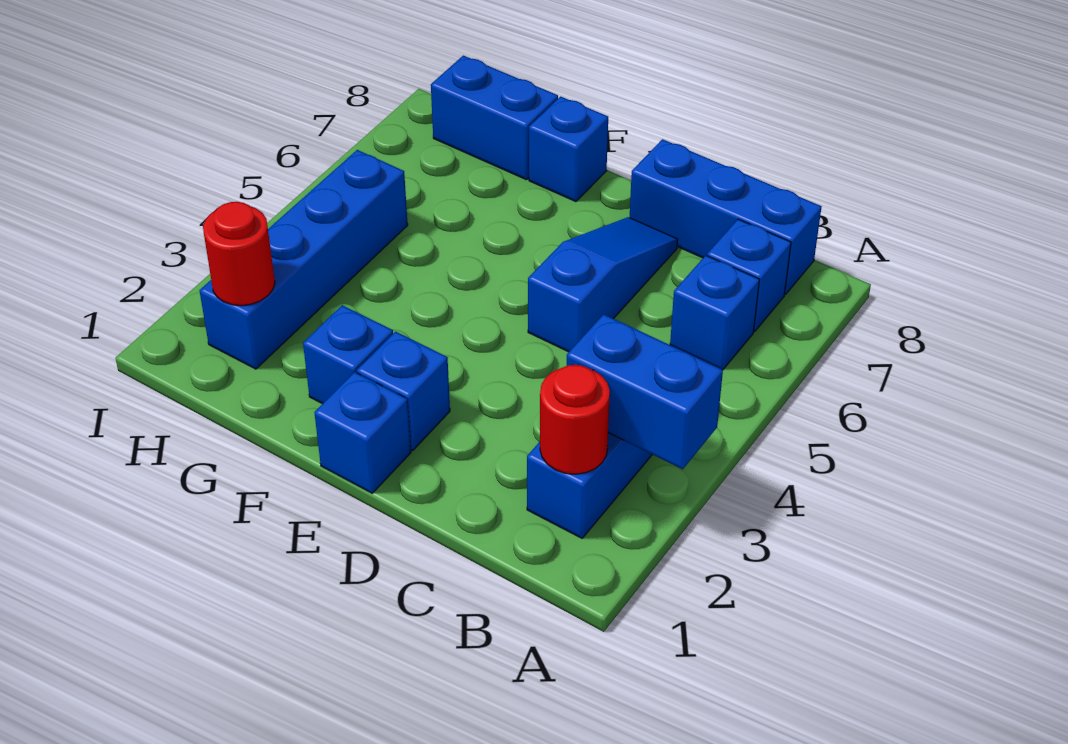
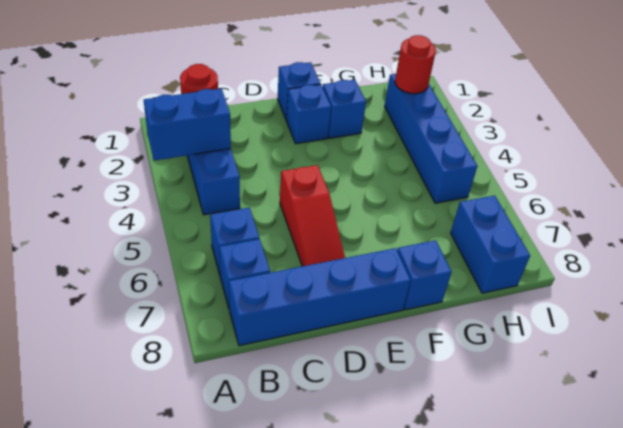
blue brick B8:D8 level 1 -> blue brick B8:E8 level 1
blue slope D5:D7 level 1 top 5 -> red slope D5:D7 level 1 top 5
blue brick G8:H8 level 1 -> blue brick H7:H8 level 1

